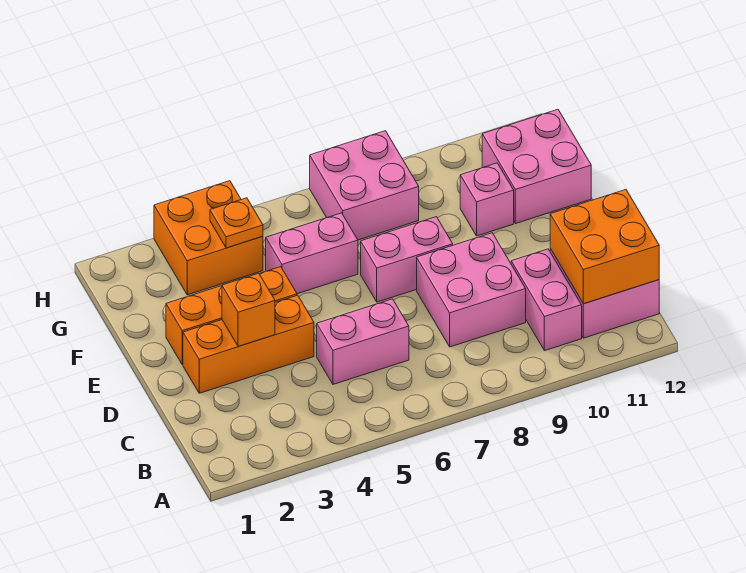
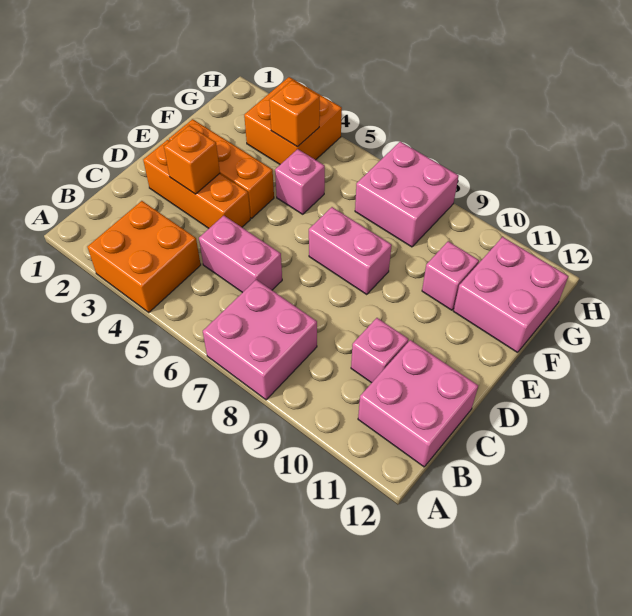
pink brick B10:C10 level 1 -> pink brick C10 level 1
orange brick B11:C12 level 2 -> orange brick A3:B4 level 1
pink brick C8:D9 level 1 -> pink brick A7:B8 level 1
pink brick F5:F6 level 1 -> pink brick F5 level 1
orange plate G4 level 2 -> orange brick G4 level 2

